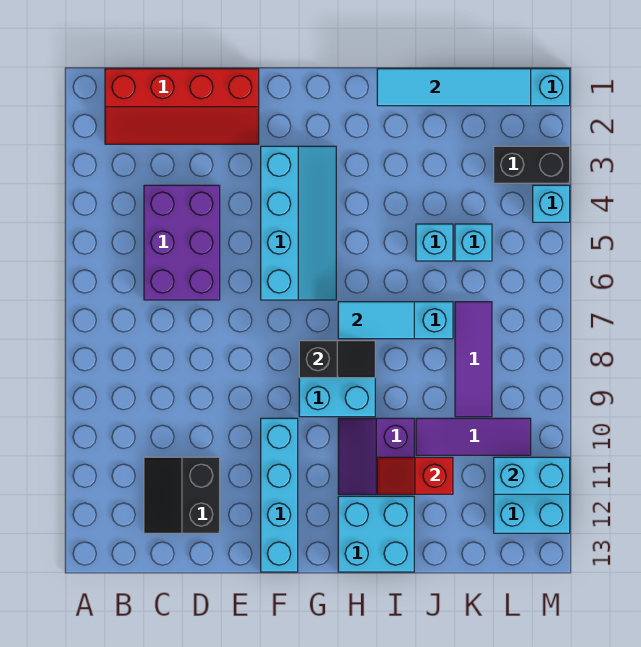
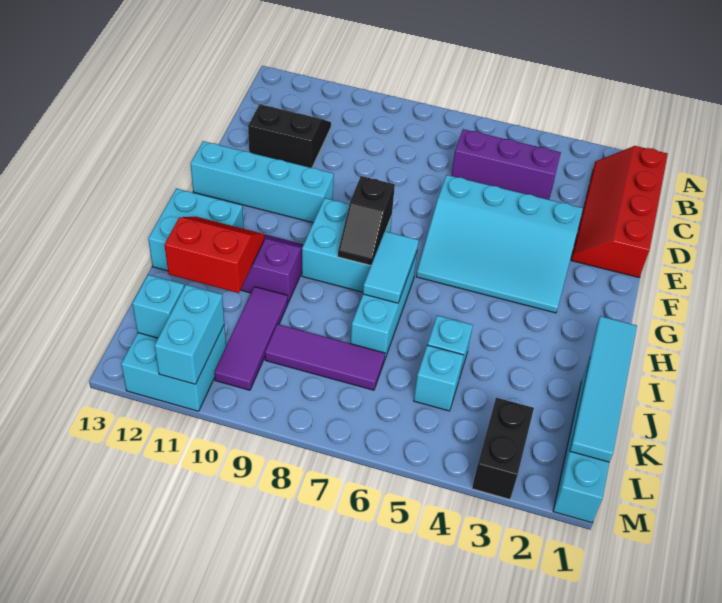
purple brick C4:D6 level 1 -> purple brick C4:C6 level 1
cyan slope F3:G6 level 1 top F -> cyan slope E3:G6 level 1 top E
red slope I11:J11 level 2 top J -> red slope I11:J12 level 2 top J
cyan brick M4 level 1 -> cyan brick L12 level 2

